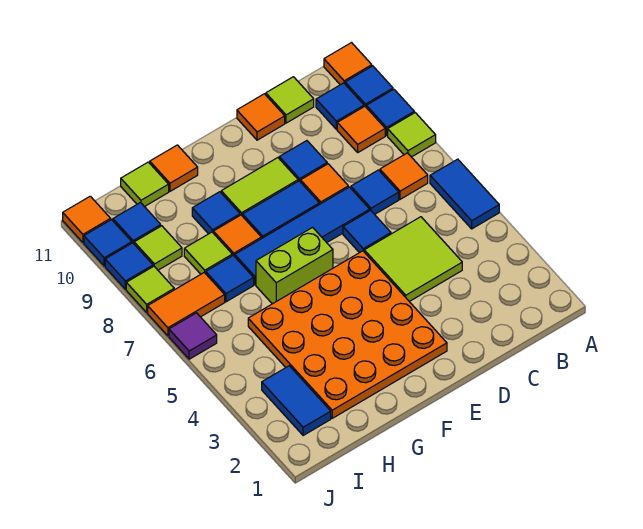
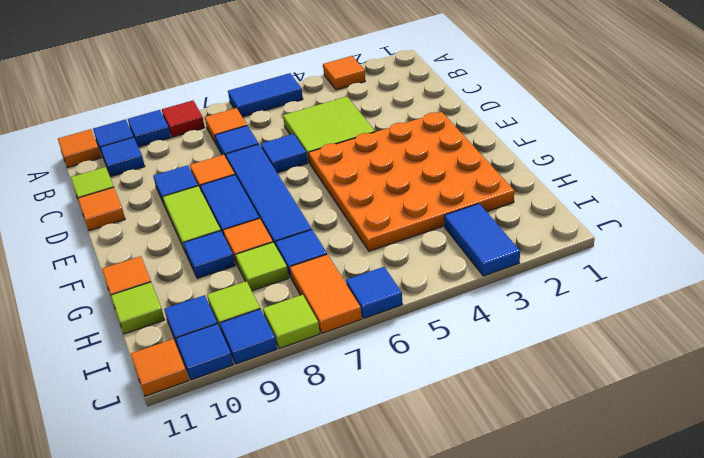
lime tile A8 level 1 -> red tile A8 level 1
orange tile B9 level 1 -> orange tile A3 level 1
lime brick F6:G6 level 1 -> none
blue tile I2:I3 level 1 -> blue tile I3:J3 level 1
purple tile J6 level 1 -> blue tile J6 level 1

